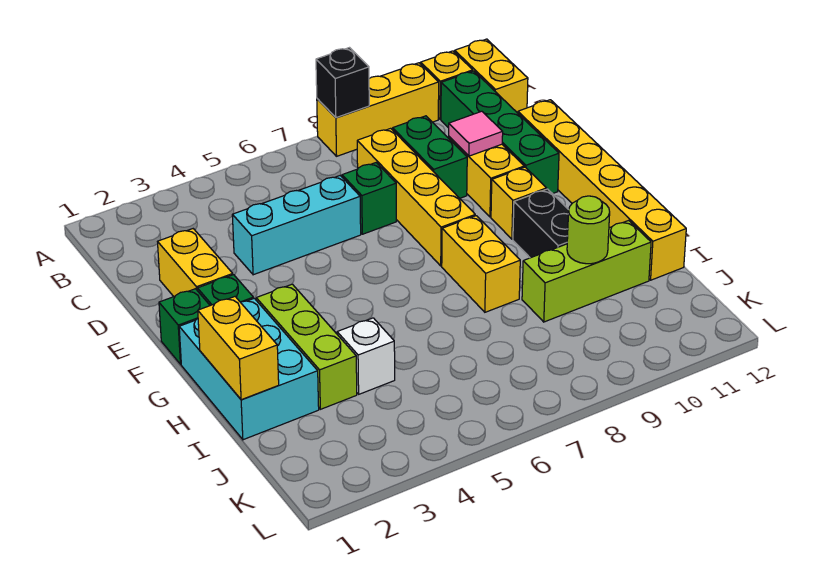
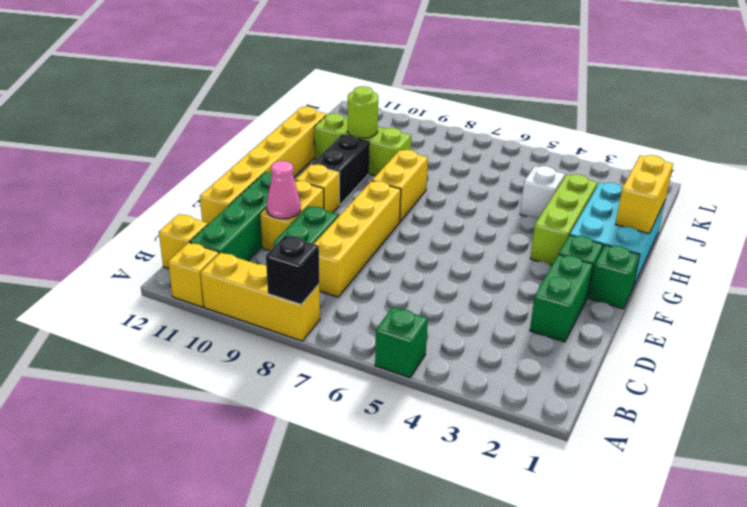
yellow brick A12:B12 level 1 -> yellow brick B12 level 1
yellow brick D2:E2 level 1 -> green brick D2:E2 level 1
cyan brick D4:D6 level 1 -> none
green brick D7 level 1 -> green brick A5 level 1
pink tile D10 level 2 -> pink cone D10 level 2

